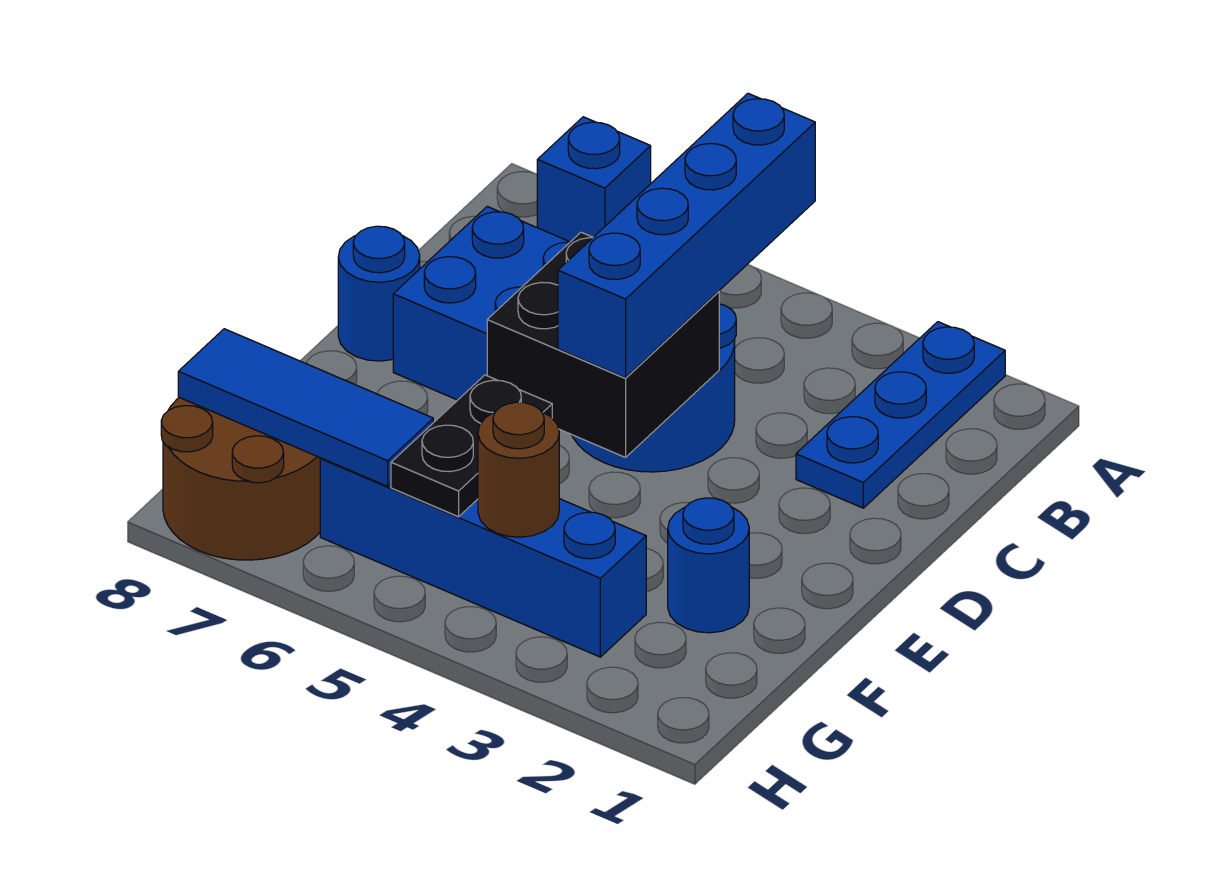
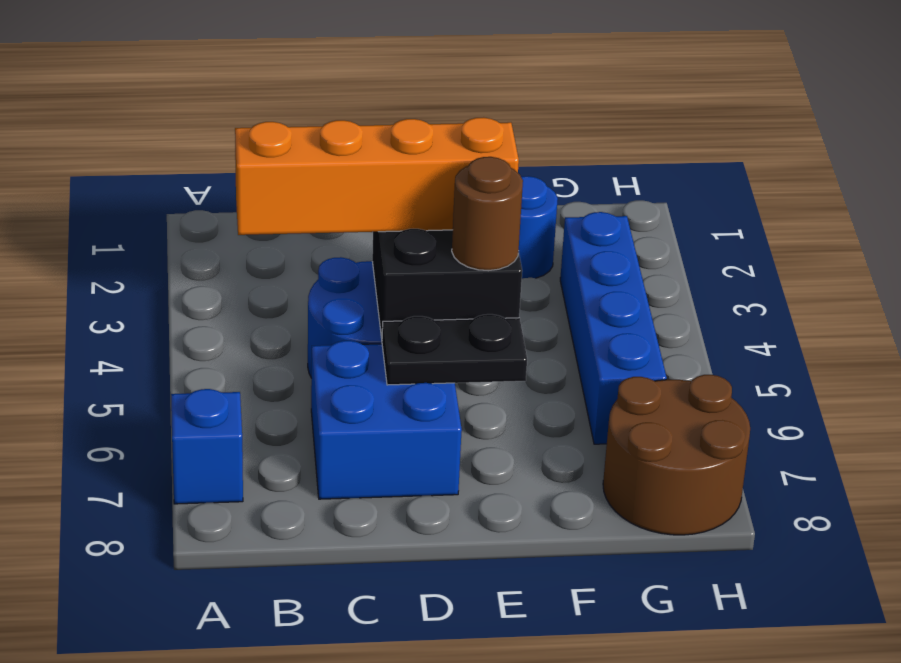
blue plate A2:C2 level 1 -> none
blue brick B4:E4 level 3 -> orange brick B4:E4 level 3
blue round brick D8 level 1 -> none
black plate F5:G5 level 2 -> black plate D6:E6 level 2
brown round brick G4 level 2 -> brown round brick E5 level 3
blue tile G6:G8 level 2 -> none

